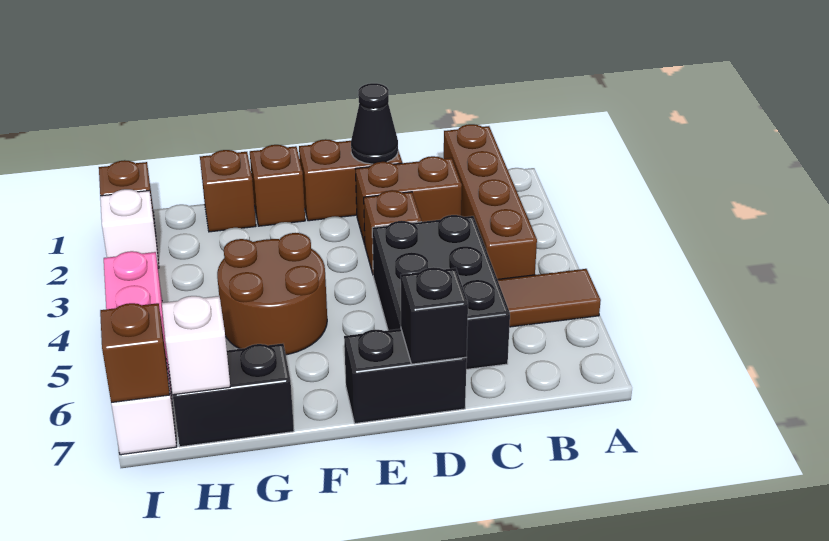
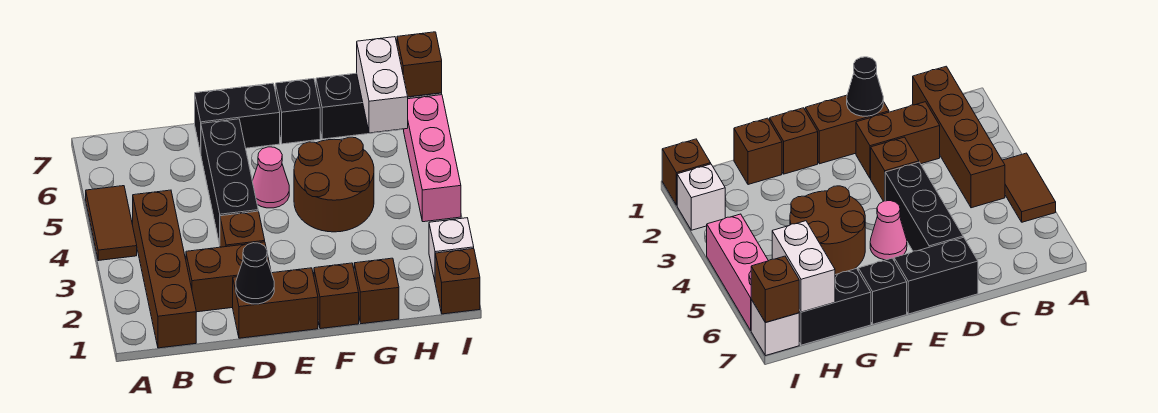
brown tile A5:B5 level 1 -> brown tile A4:A5 level 1
black brick C4:D6 level 1 -> black brick D4:D6 level 1
black brick D7 level 2 -> black brick F7 level 1
none -> pink cone E5 level 1
white brick H7 level 2 -> white brick H6:H7 level 2

